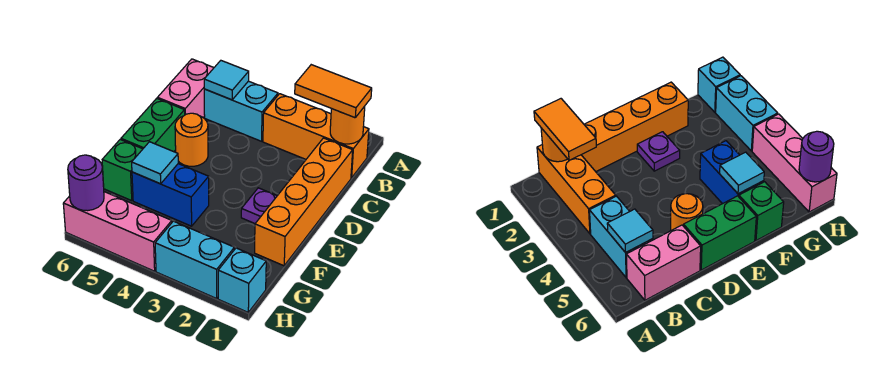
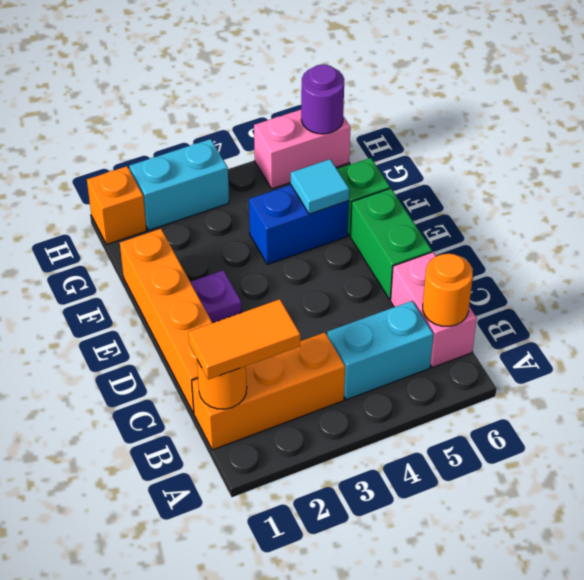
cyan tile B5 level 2 -> none
orange round brick D5 level 1 -> orange round brick B6 level 2
cyan brick H1 level 1 -> orange brick H1 level 1
pink brick H4:H6 level 1 -> pink brick H5:H6 level 1

